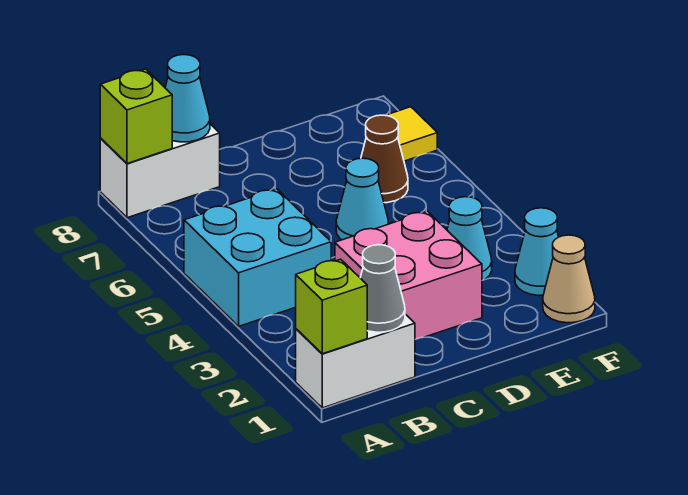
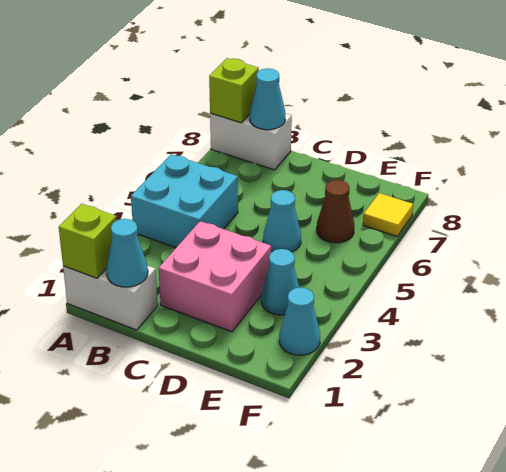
grey cone B1 level 2 -> cyan cone B1 level 2
tan cone F1 level 1 -> none

